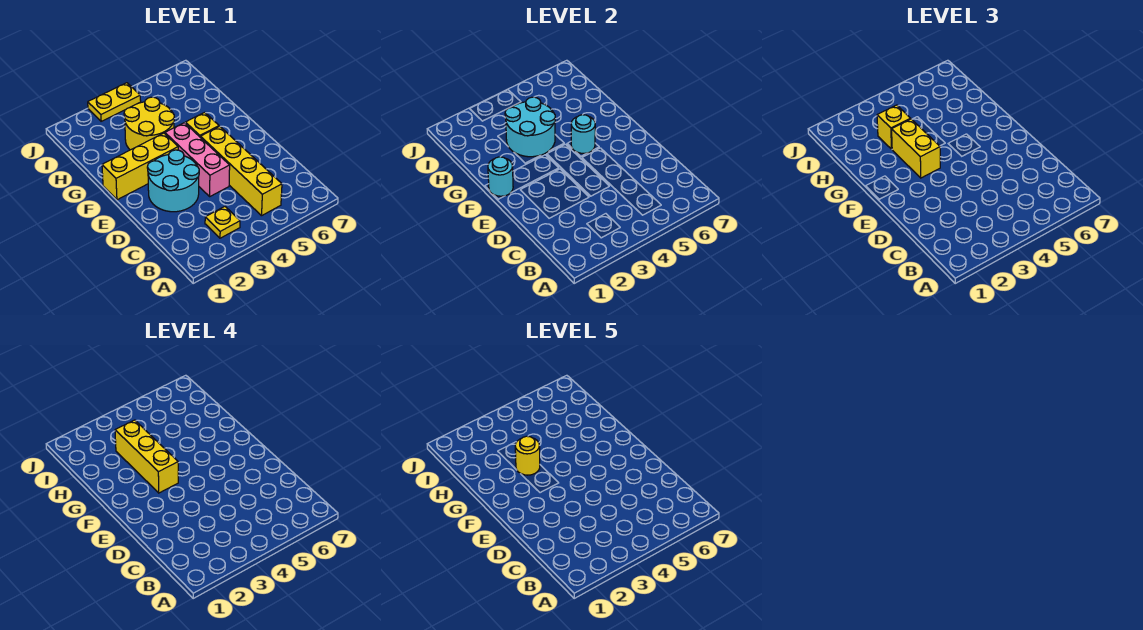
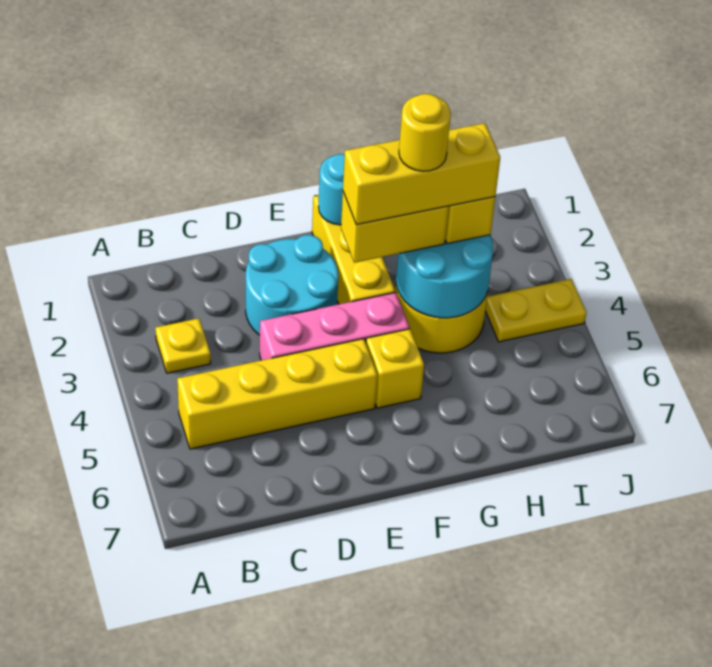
cyan round brick F5 level 2 -> none
yellow plate J3:J4 level 1 -> yellow plate I4:J4 level 1

